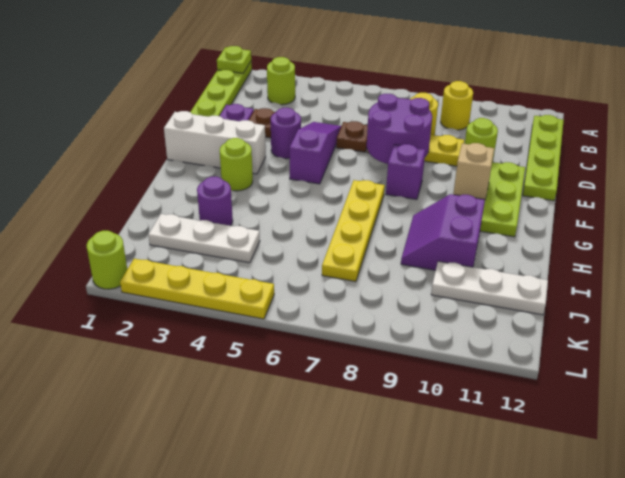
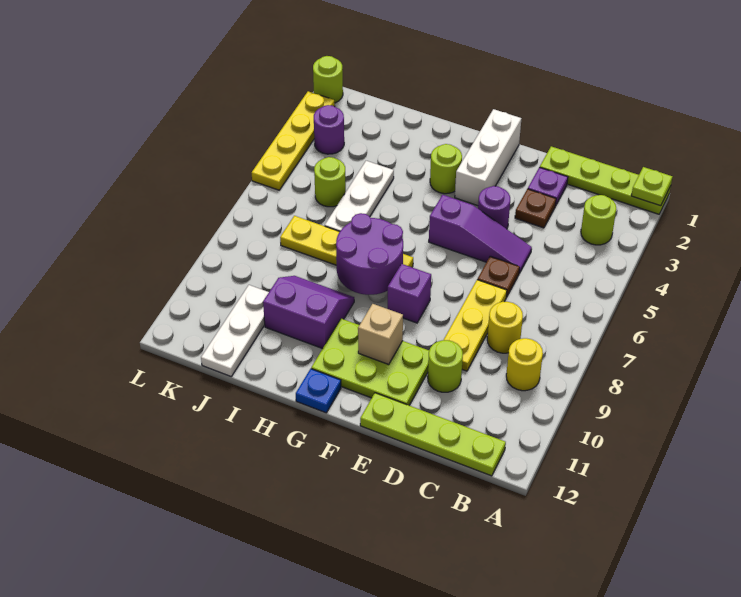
purple round brick D7:E8 level 2 -> purple round brick G7:H8 level 2
none -> blue plate G12 level 1
purple round brick I3 level 1 -> purple round brick K3 level 1
white plate J2:J4 level 1 -> white plate I4:I6 level 1
none -> lime round brick J5 level 1

